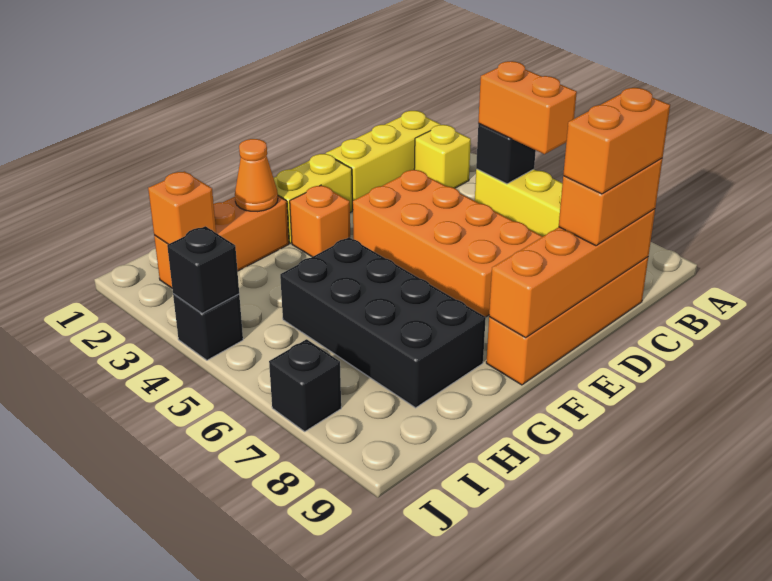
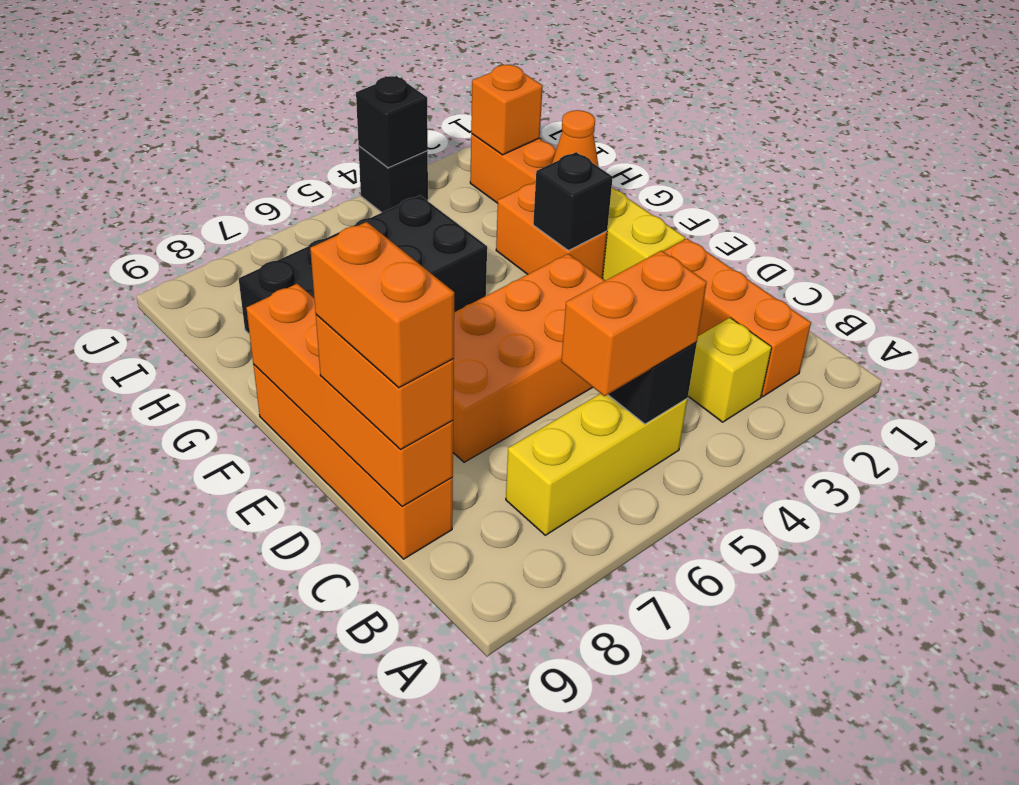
yellow brick B2:D2 level 1 -> orange brick B2:D2 level 1
orange brick F3 level 1 -> orange brick F3:G3 level 1
black brick J7 level 1 -> black brick F3 level 2

